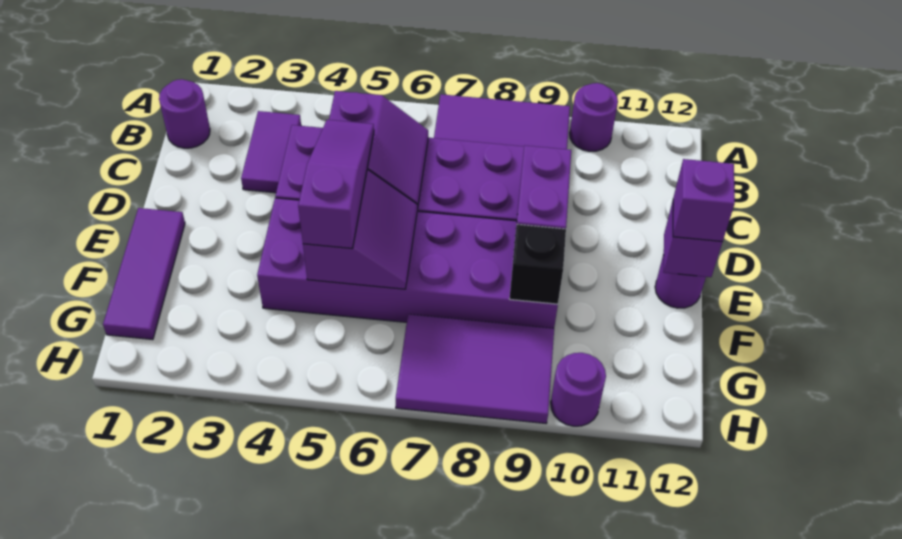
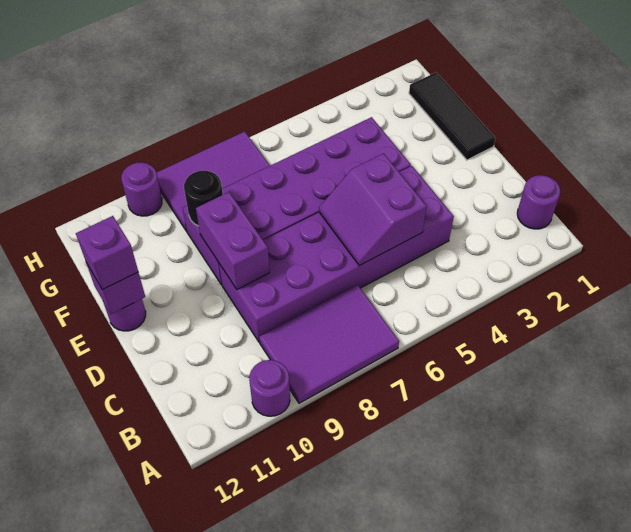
purple tile B3:C3 level 1 -> none
purple slope D5:F5 level 3 top F -> none
purple tile E1:G1 level 1 -> black tile E1:G1 level 1
purple slope E5:F6 level 2 top 5 -> none
black brick F9 level 2 -> black round brick F9 level 2

